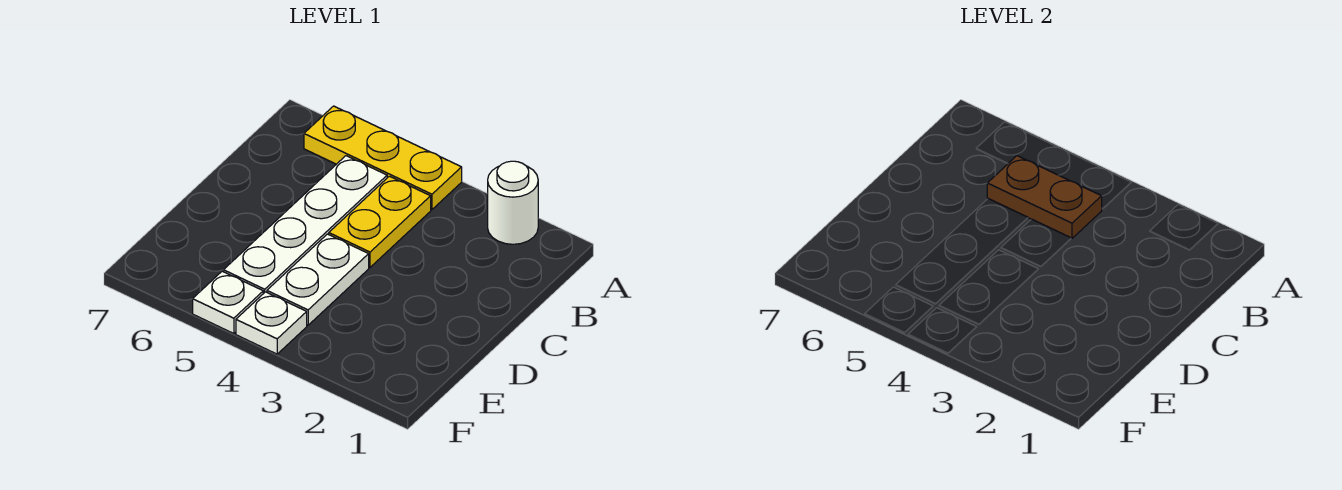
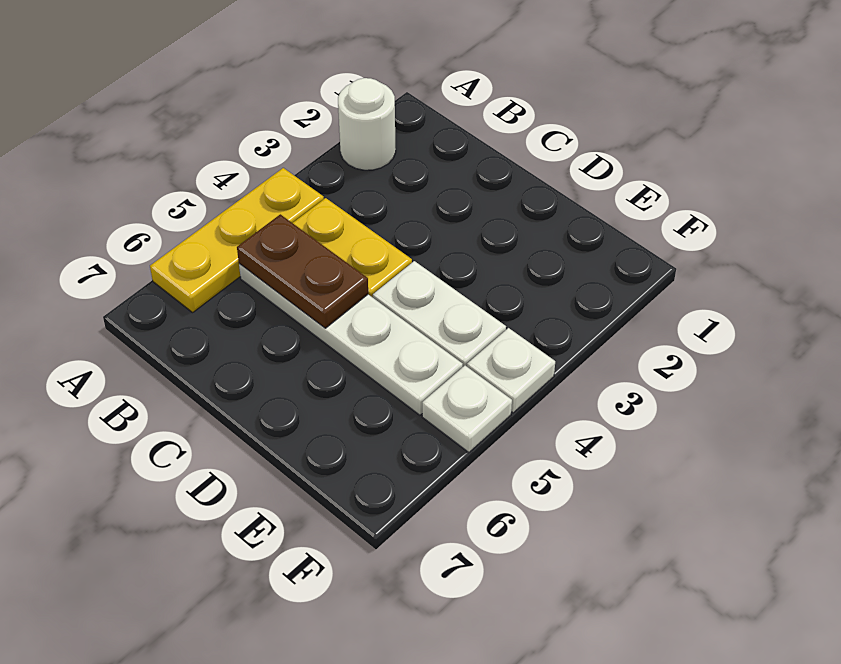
brown plate B4:B5 level 2 -> brown plate B5:C5 level 2

